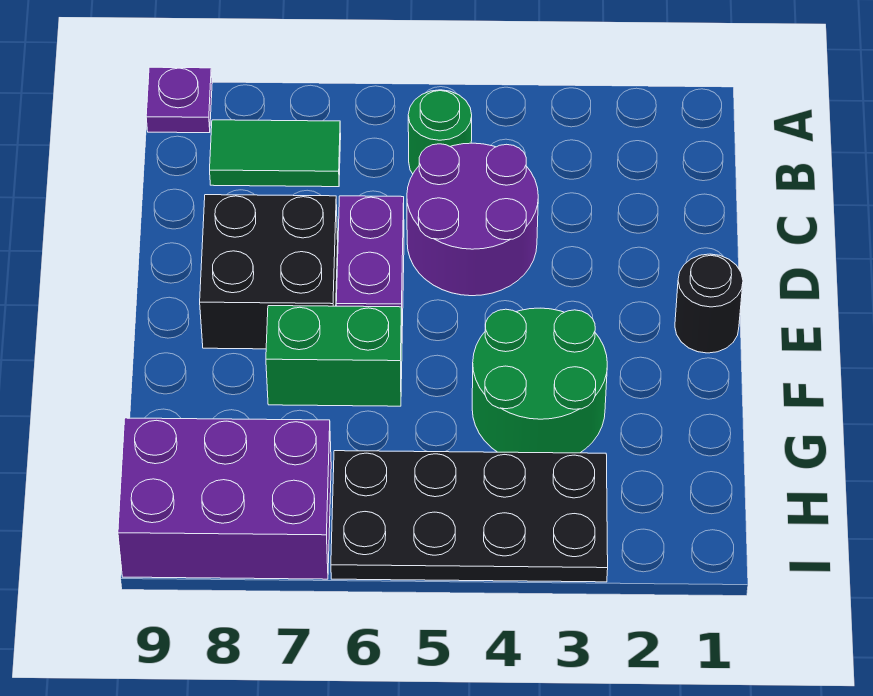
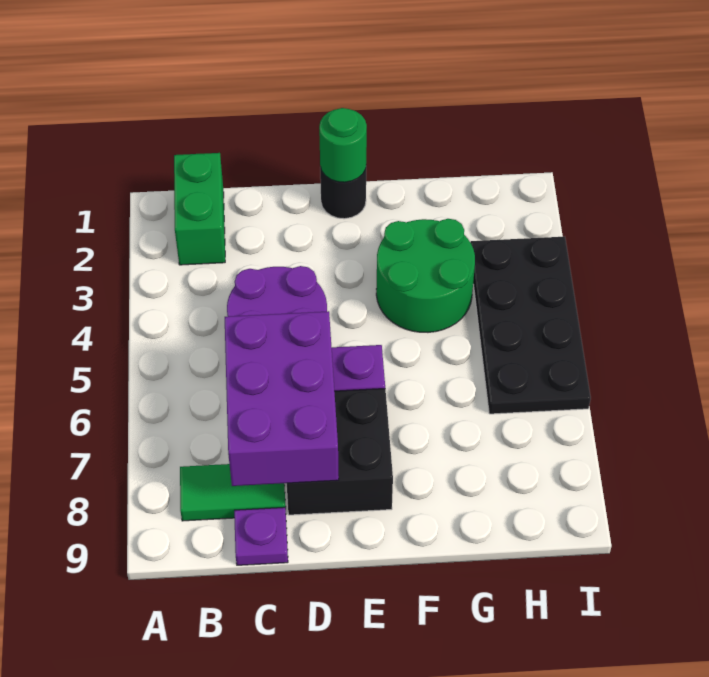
purple plate A9 level 1 -> purple plate C9 level 1
green round brick B5 level 1 -> green round brick E1 level 2
green tile B7:B8 level 1 -> green tile B8:C8 level 1
green brick F6:F7 level 1 -> green brick B1:B2 level 1
purple brick H7:I9 level 1 -> purple brick C6:D8 level 2

